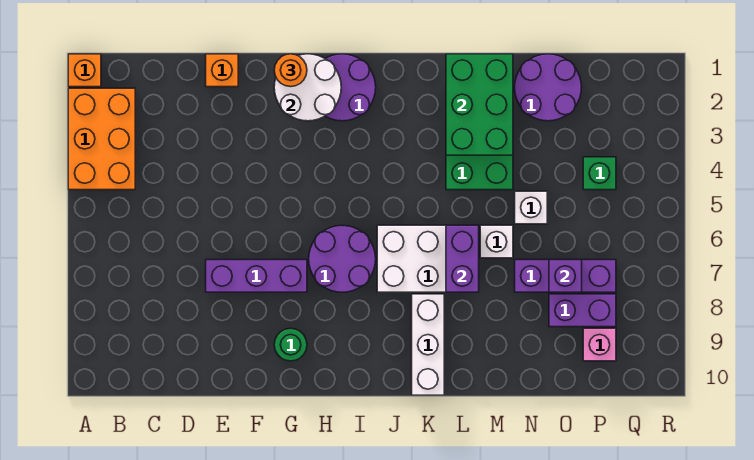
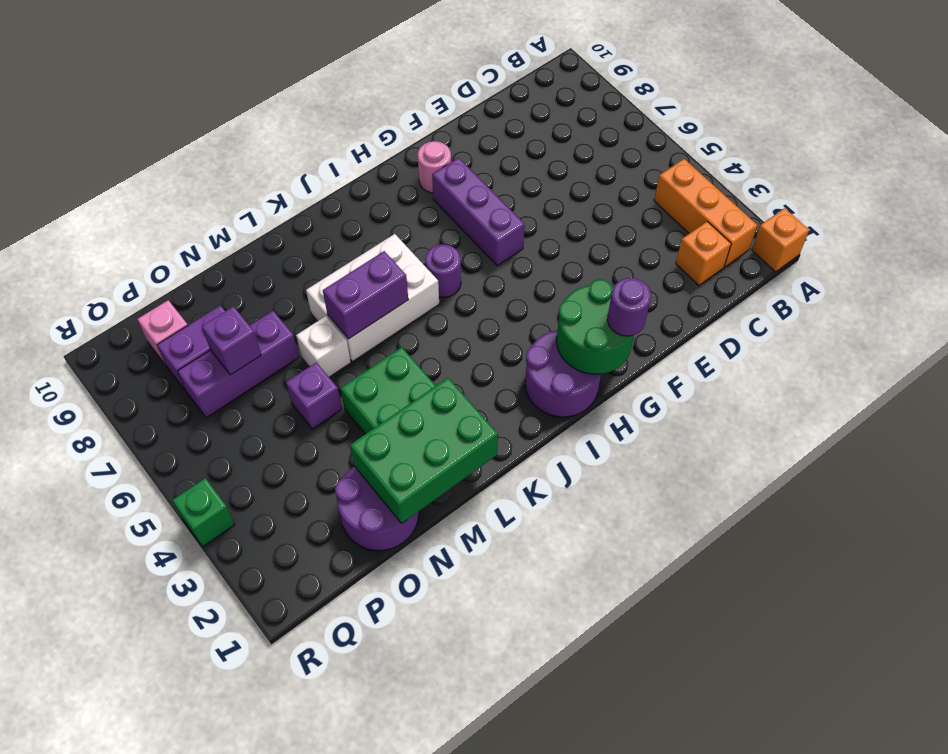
orange brick A2:B4 level 1 -> orange brick B2:B4 level 1
orange brick E1 level 1 -> orange brick C2 level 1
purple brick E7:G7 level 1 -> purple brick G6:G8 level 1
white round brick G1:H2 level 2 -> green round brick G1:H2 level 2
orange round brick G1 level 3 -> purple round brick G1 level 3
green round brick G9 level 1 -> pink round brick G9 level 1
purple round brick H6:I7 level 1 -> purple round brick I6 level 1
white brick K8:K10 level 1 -> none
green brick L1:M3 level 2 -> green brick L1:N2 level 2
purple brick L6:L7 level 2 -> purple brick K6:L6 level 2
white brick N5 level 1 -> purple brick N5 level 1
green brick P4 level 1 -> green brick R4 level 1

